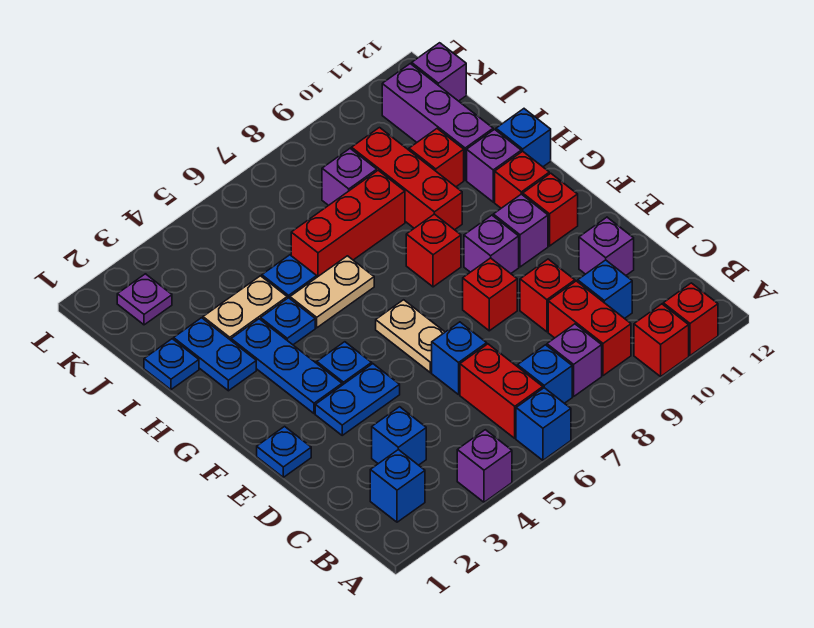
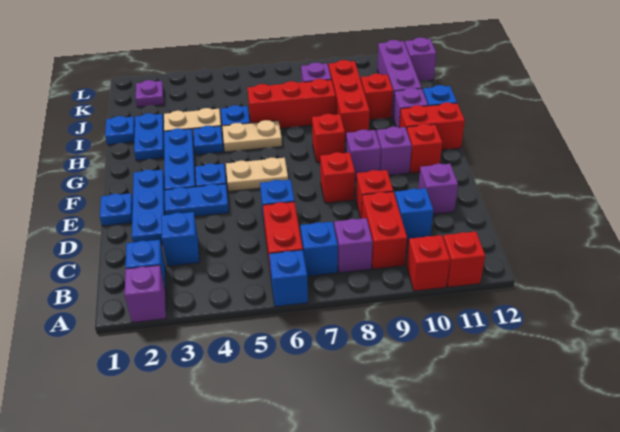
purple brick A4 level 1 -> purple brick A2 level 1
none -> blue plate D2:F2 level 1
tan plate E6:F6 level 1 -> tan plate F5:F6 level 1
red brick G11 level 1 -> red brick G11:G12 level 1

